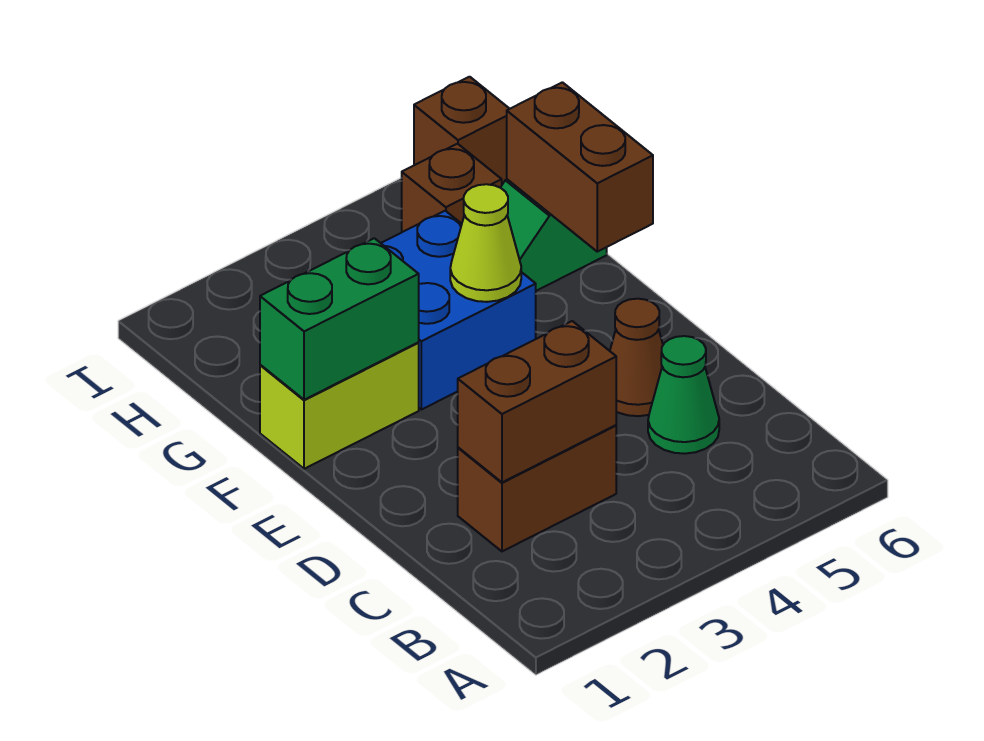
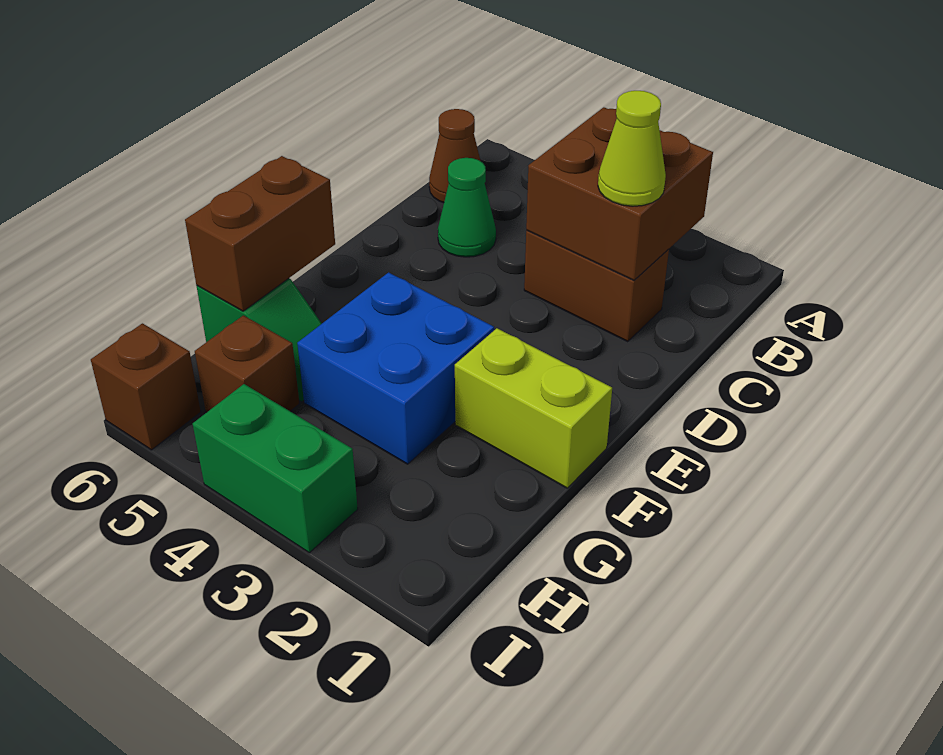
brown brick C2:C3 level 2 -> brown brick B2:C3 level 2
brown cone D5 level 1 -> brown cone B6 level 1
green brick F1:F2 level 2 -> green brick I3:I4 level 1
lime cone F4 level 2 -> lime cone C2 level 3

